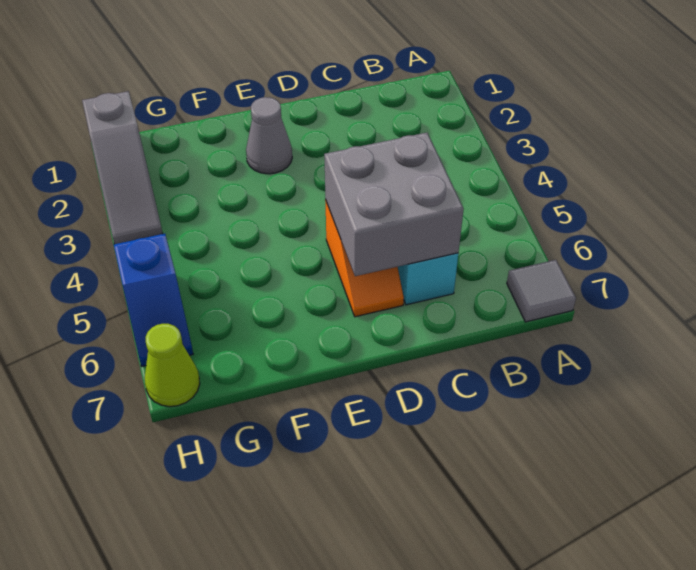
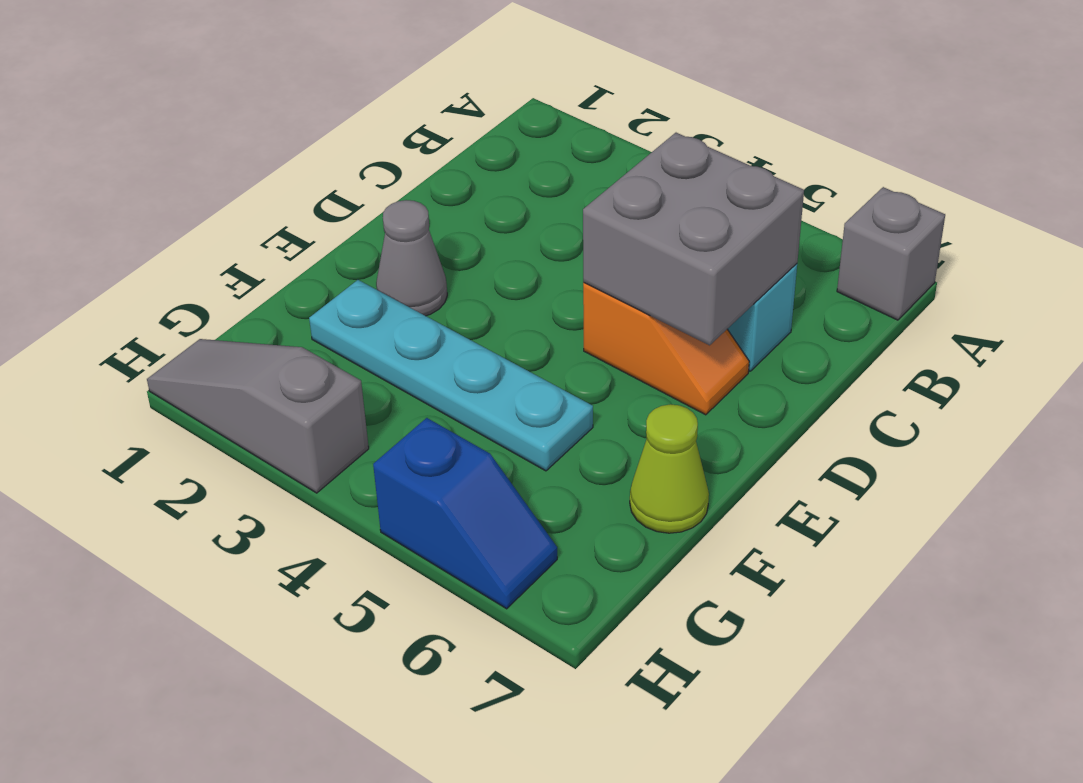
grey tile A7 level 1 -> grey brick A7 level 1
none -> cyan plate F2:F5 level 1
grey slope H1:H3 level 1 top 1 -> grey slope H1:H3 level 1 top 3
lime cone H7 level 1 -> lime cone F7 level 1

